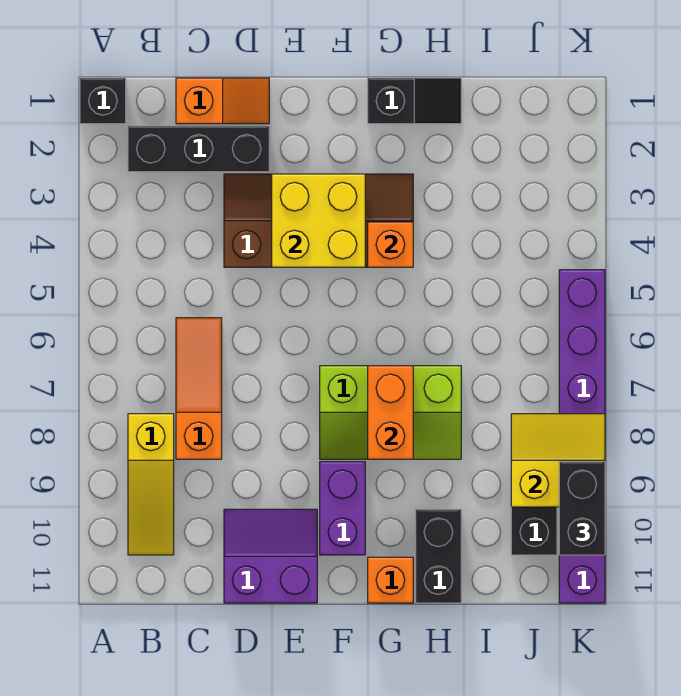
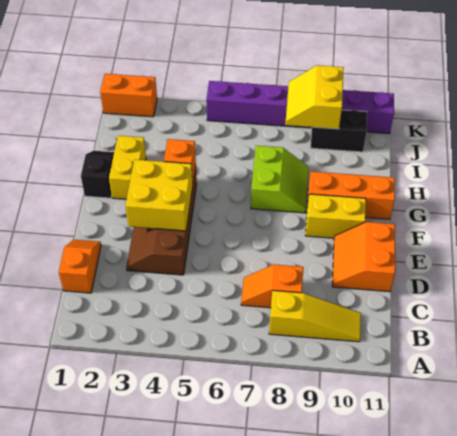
black brick A1 level 1 -> none
black brick B2:D2 level 1 -> none
orange slope C6:C8 level 1 top 8 -> orange slope C7:C8 level 1 top 8
purple slope D10:E11 level 1 top 11 -> orange slope D10:E11 level 1 top 11
lime slope F7:H8 level 1 top 7 -> lime slope G7:H8 level 1 top 7
purple brick F9:F10 level 1 -> yellow brick F9:F10 level 1
none -> yellow brick G2:H2 level 1
orange brick G7:G8 level 2 -> orange brick K1:K2 level 1
orange brick G11 level 1 -> orange brick G9:G11 level 1
black brick H10:H11 level 1 -> none
black brick K9:K10 level 3 -> none

